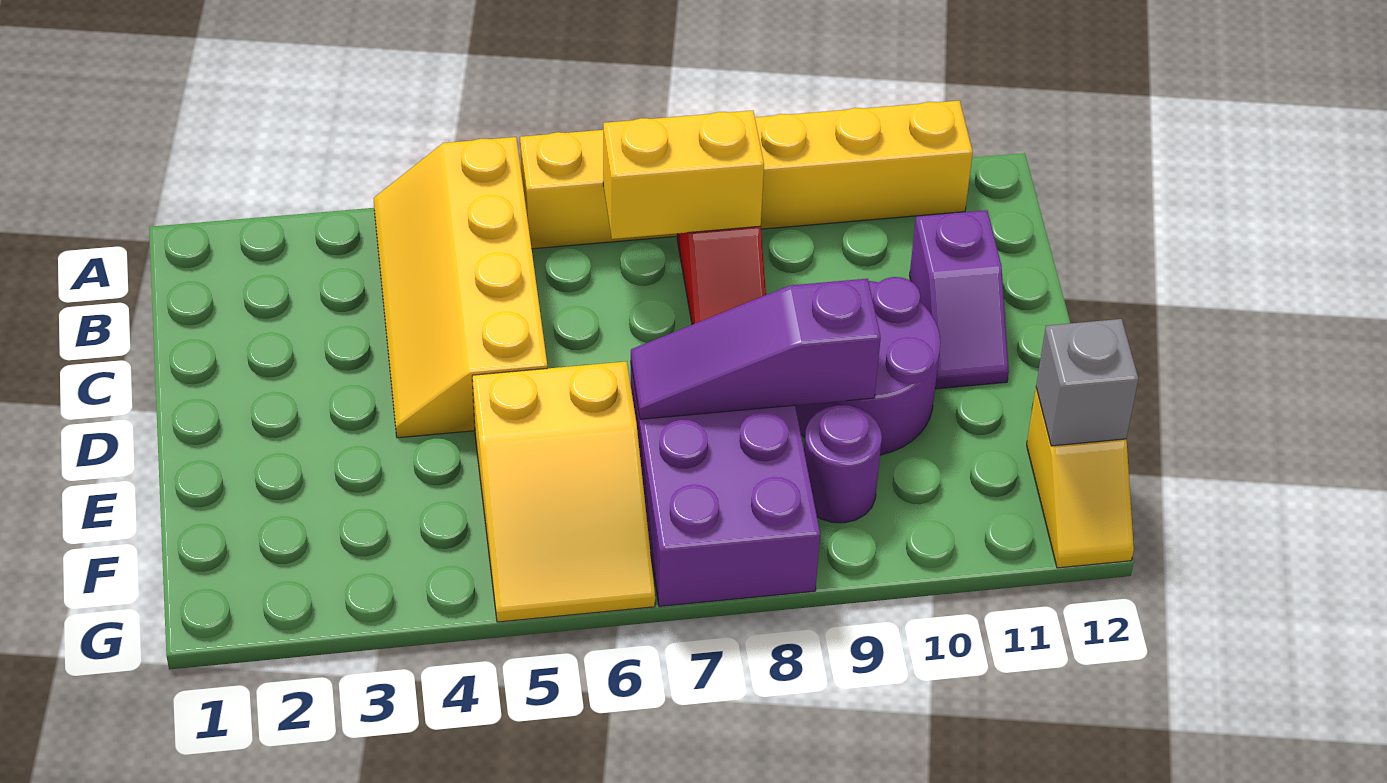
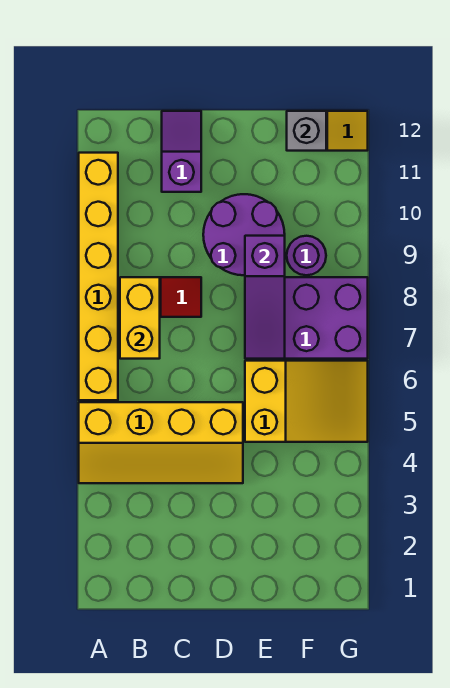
purple slope C11:D11 level 1 top C -> purple slope C11:C12 level 1 top 11

